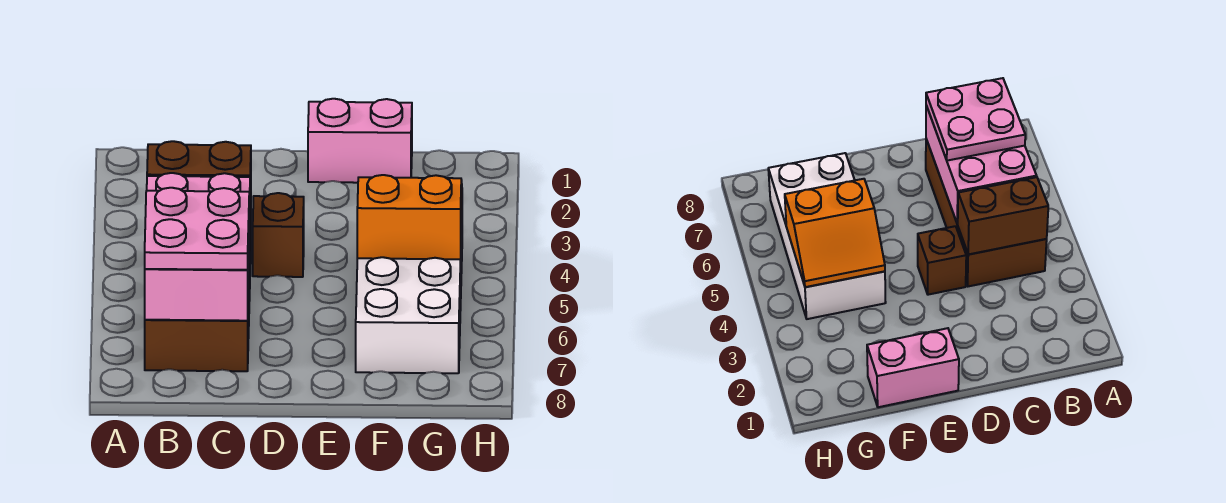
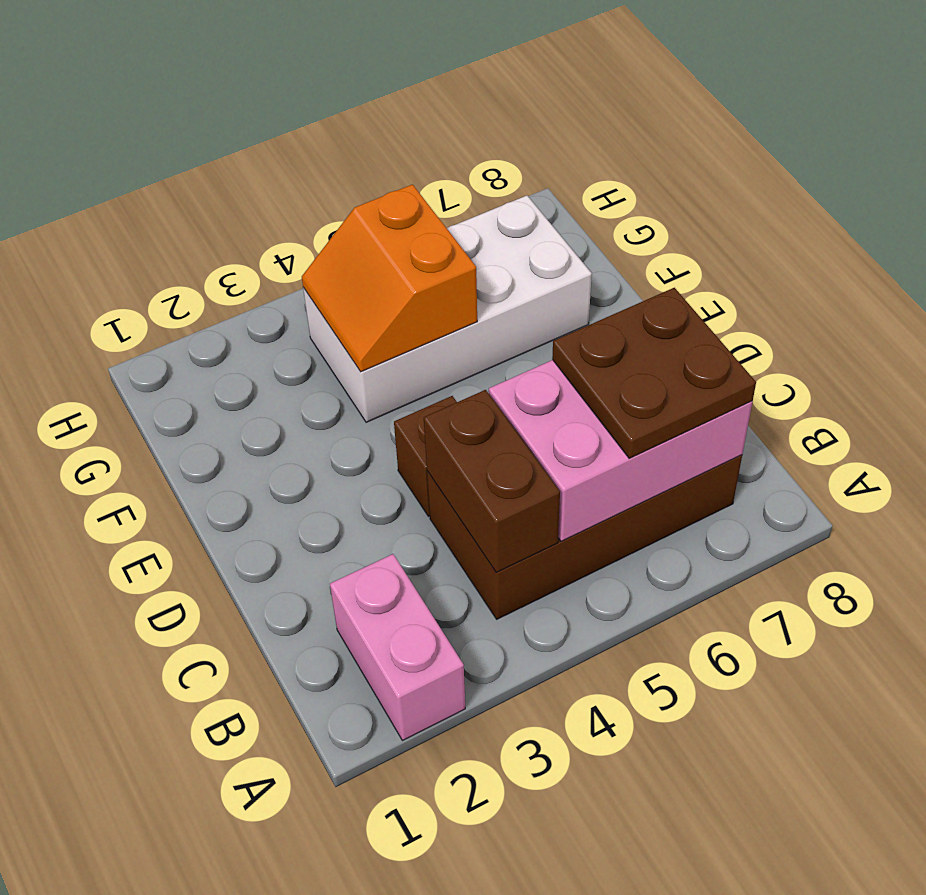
pink plate B6:C7 level 3 -> brown plate B6:C7 level 3
pink brick E1:F1 level 1 -> pink brick A2:B2 level 1

